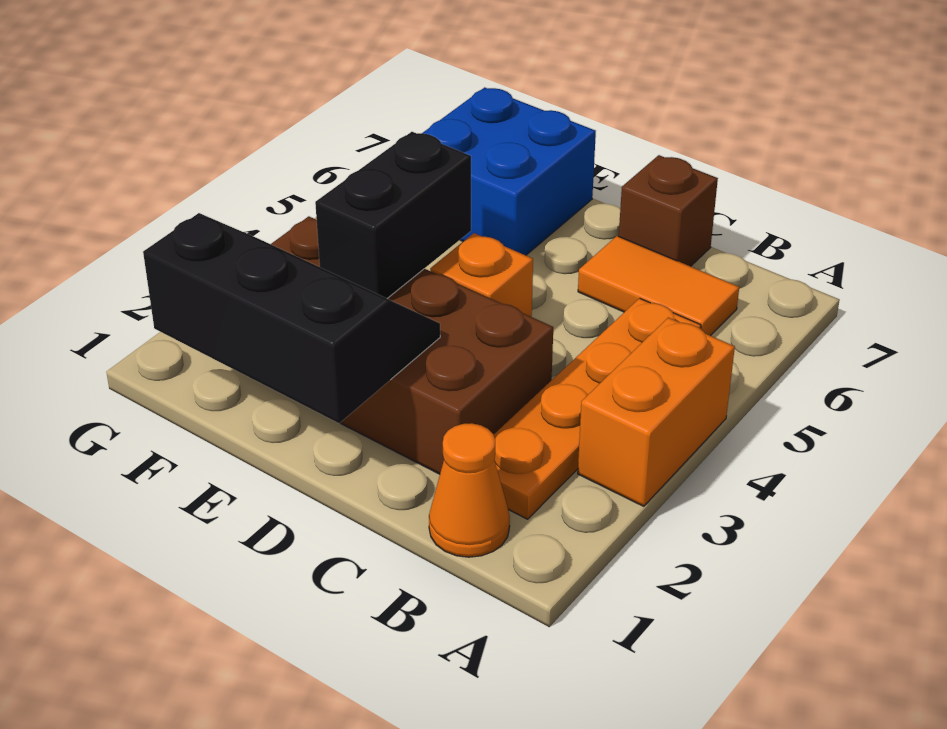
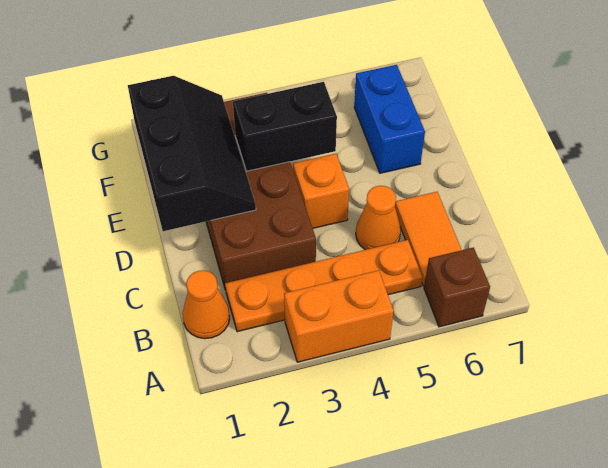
none -> orange cone C5 level 1
brown brick C7 level 1 -> brown brick A6 level 1
blue brick E6:F7 level 1 -> blue brick E6:F6 level 1

